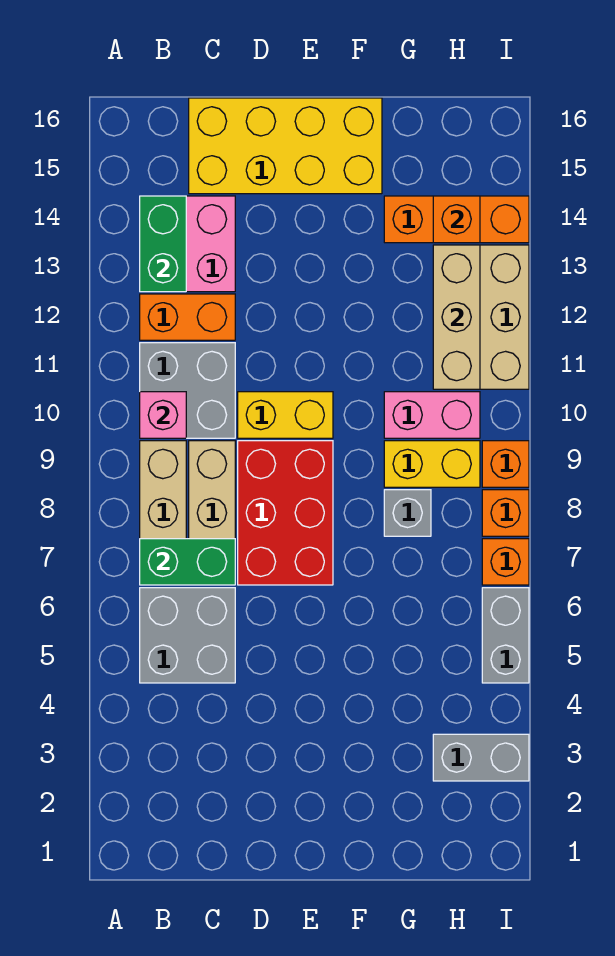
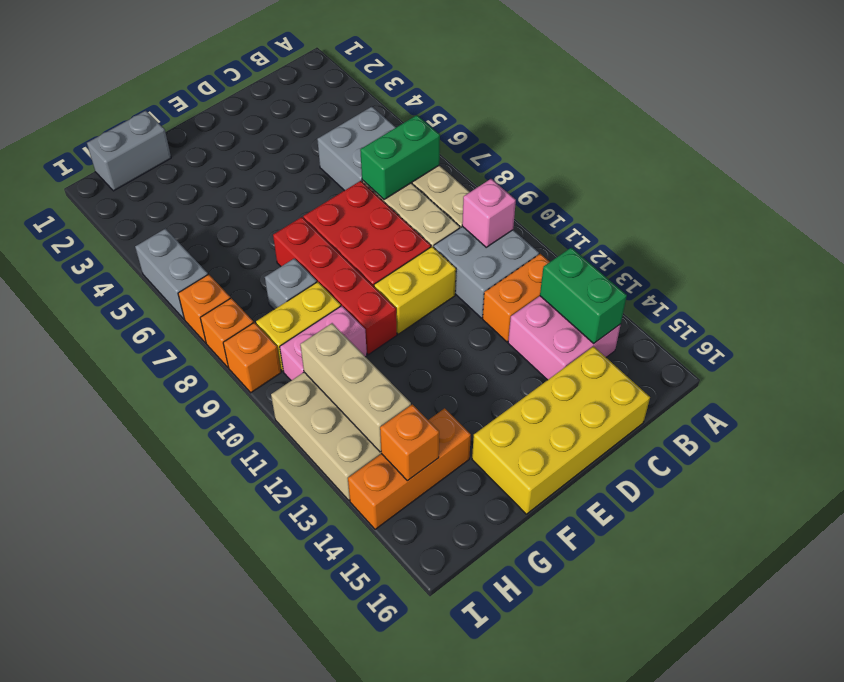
none -> red brick F7:F10 level 1
grey brick H3:I3 level 1 -> grey brick G1:H1 level 1

